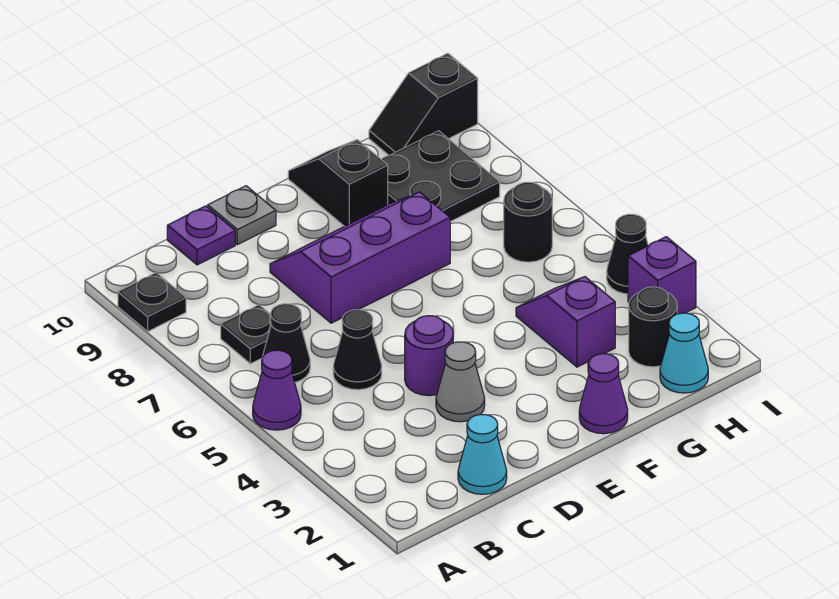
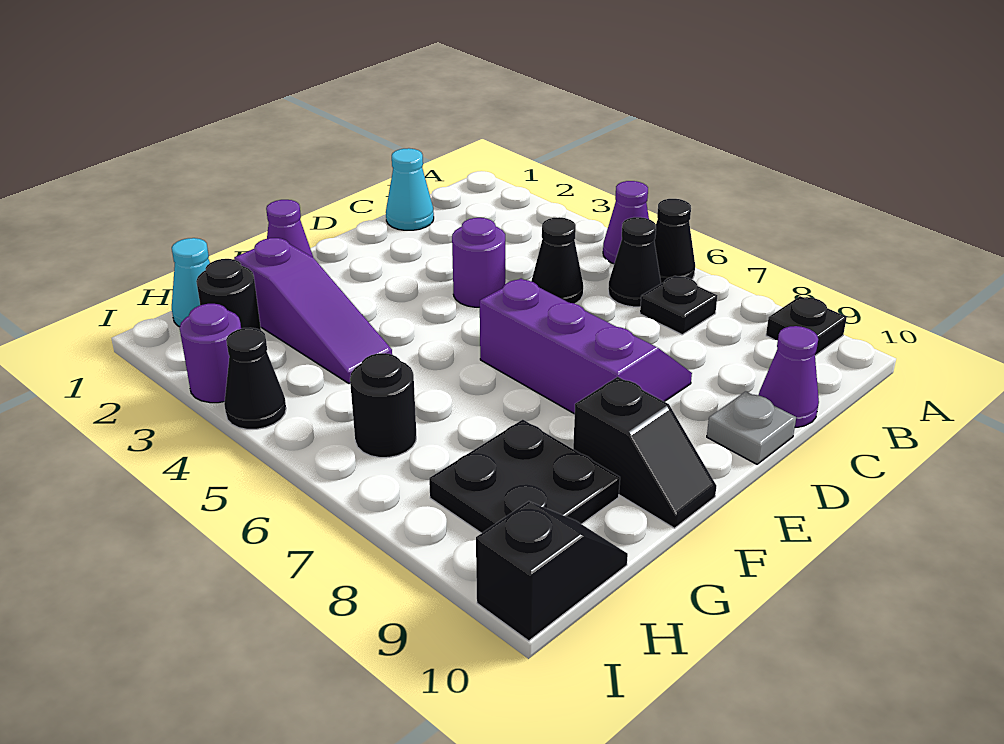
none -> black cone A6 level 1
purple plate C10 level 1 -> purple cone C10 level 1
grey cone D3 level 1 -> none
purple slope D7:F8 level 1 top 7 -> purple slope D6:E8 level 1 top E
purple slope G3:G4 level 1 top 3 -> purple slope G2:G4 level 1 top 2
purple brick I3 level 1 -> purple round brick I3 level 1

